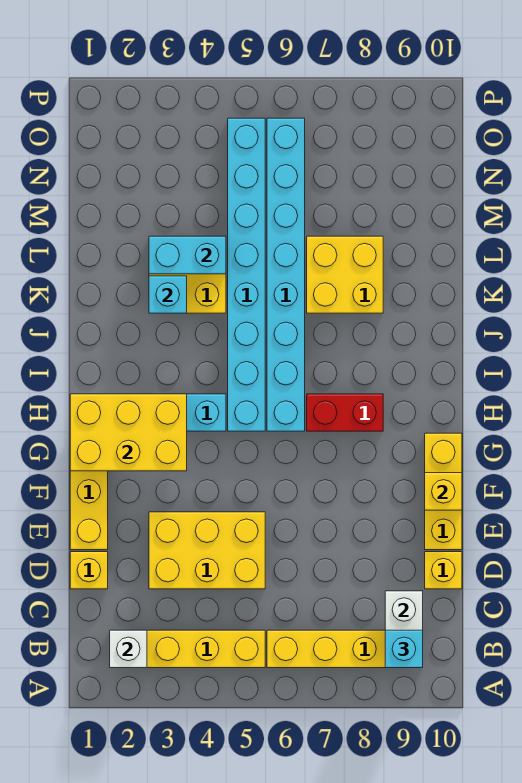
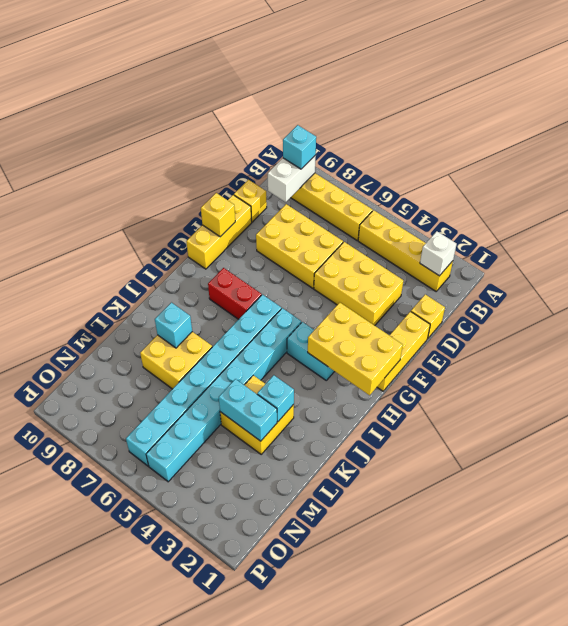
none -> yellow brick D6:E8 level 1
none -> cyan brick K8 level 2

